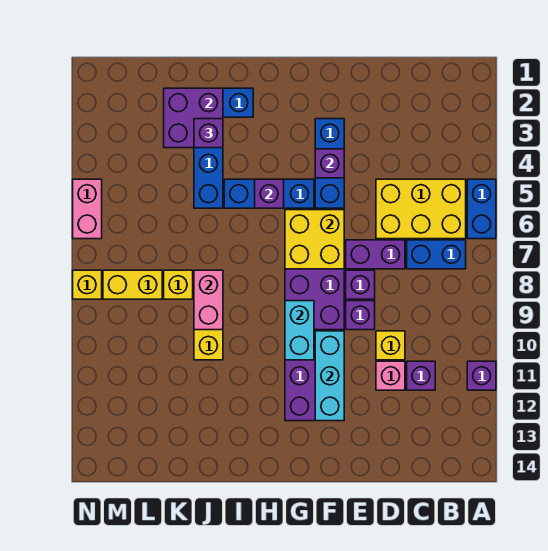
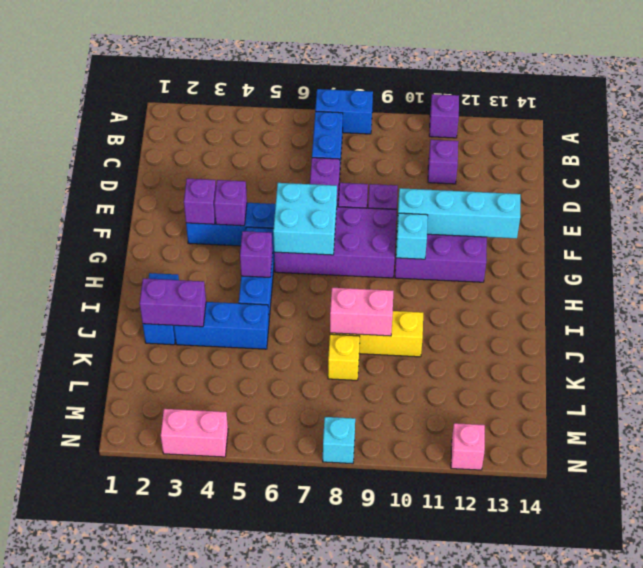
blue brick A5:A6 level 1 -> blue brick A7:A8 level 1
yellow brick B5:D6 level 1 -> none
yellow brick D10 level 1 -> none
pink brick D11 level 1 -> pink brick N12 level 1
yellow brick F6:G7 level 2 -> cyan brick F6:G7 level 2
cyan brick F10:F12 level 2 -> cyan brick F10:F13 level 2
cyan brick G9:G10 level 2 -> cyan brick G10 level 2
purple brick J2:K3 level 2 -> purple brick J2:J3 level 2
purple brick J3 level 3 -> purple brick F3 level 2
yellow brick L8:M8 level 1 -> none
pink brick N5:N6 level 1 -> pink brick N3:N4 level 1
yellow brick N8 level 1 -> cyan brick N8 level 1

